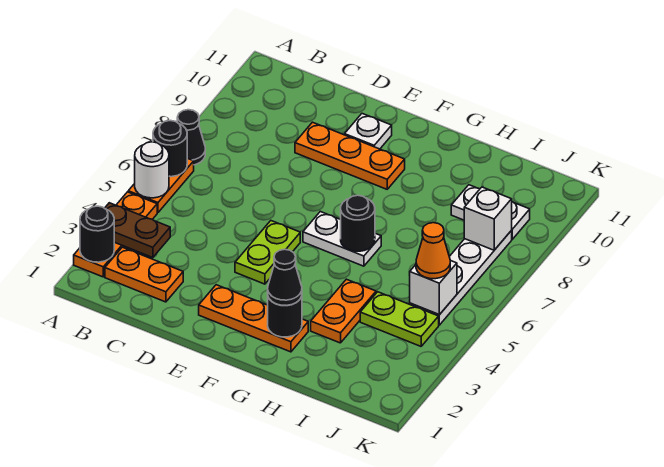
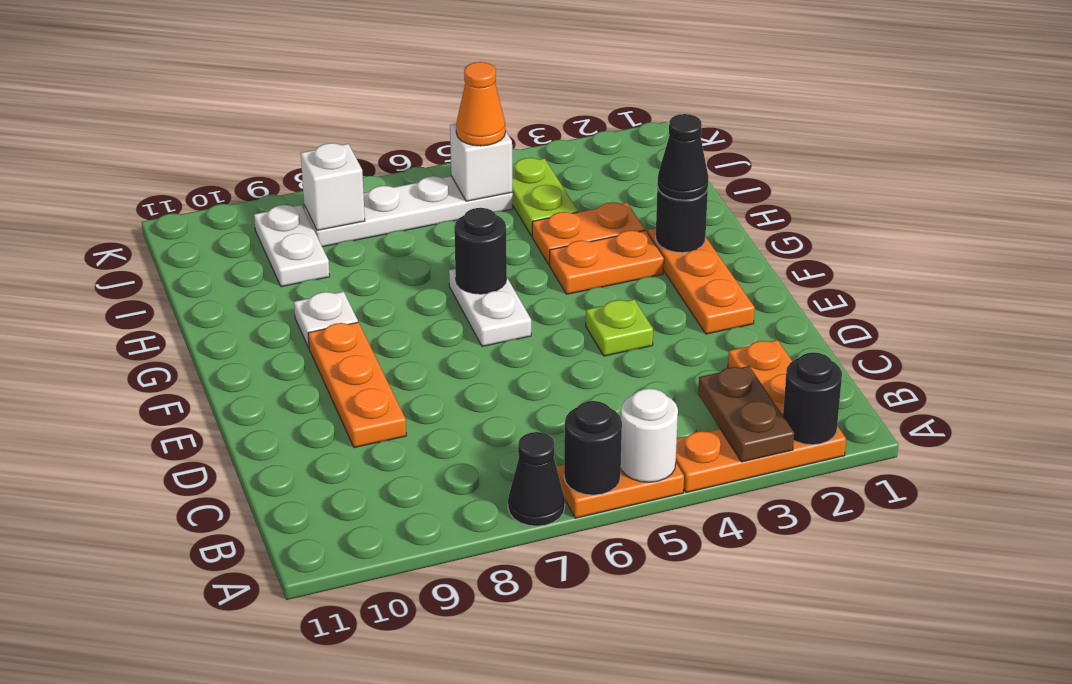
lime plate E4:E5 level 1 -> lime plate E4 level 1
white plate E10 level 1 -> white plate G9 level 1
none -> orange plate G3:G4 level 1

